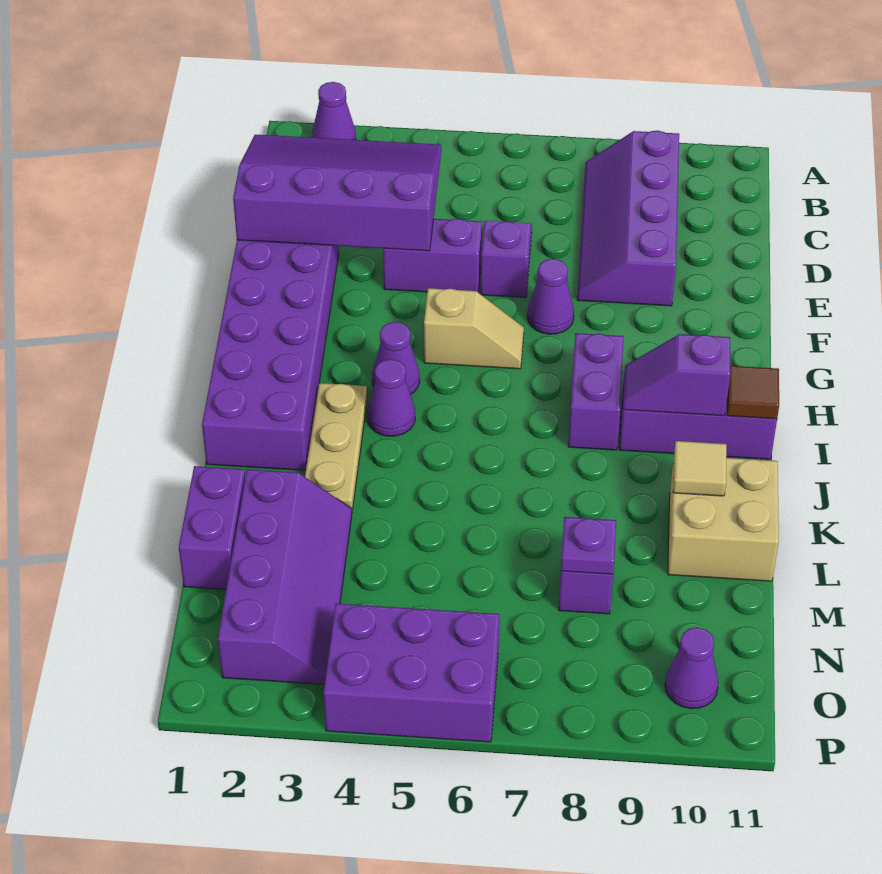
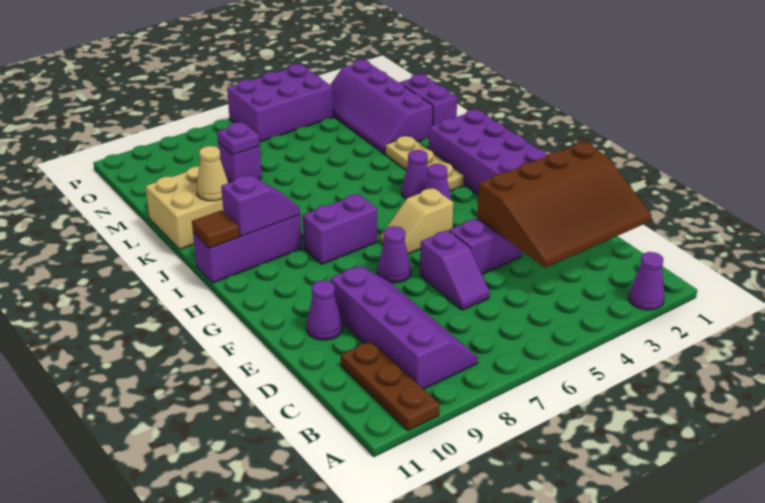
none -> brown plate A10:C10 level 1
purple slope C1:E4 level 2 top E -> brown slope C1:E4 level 2 top E
purple brick H8:I8 level 1 -> purple brick H7:H8 level 1
tan tile K10 level 2 -> tan cone K10 level 2
purple cone O10 level 1 -> purple cone E10 level 1

